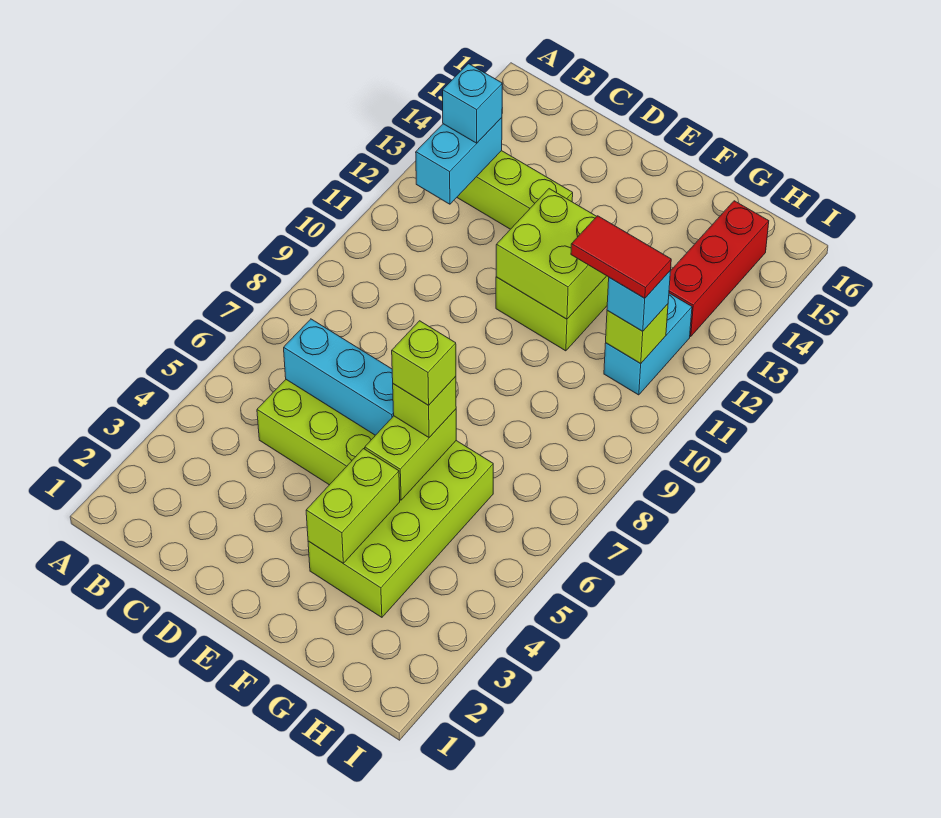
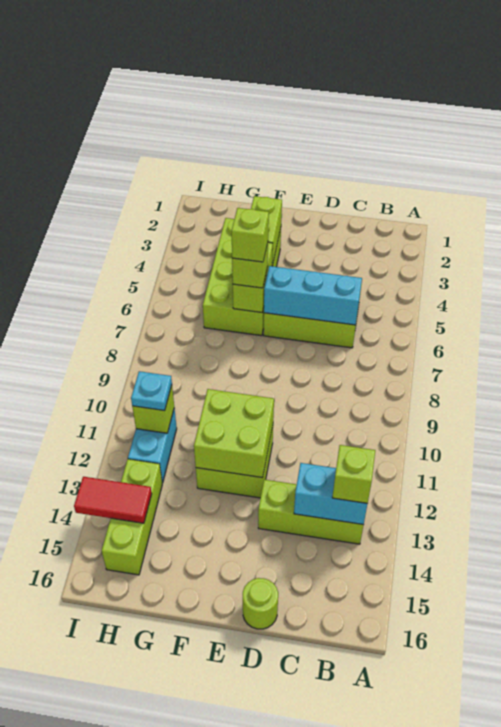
cyan brick B12:B13 level 2 -> cyan brick B13:C13 level 2
cyan brick B13 level 3 -> lime brick B13 level 3
none -> lime round brick D16 level 1
red tile G11:H11 level 4 -> red tile H14:I14 level 2
cyan brick H11 level 3 -> cyan plate H11 level 3
red brick H13:H15 level 1 -> lime brick H13:H15 level 1

